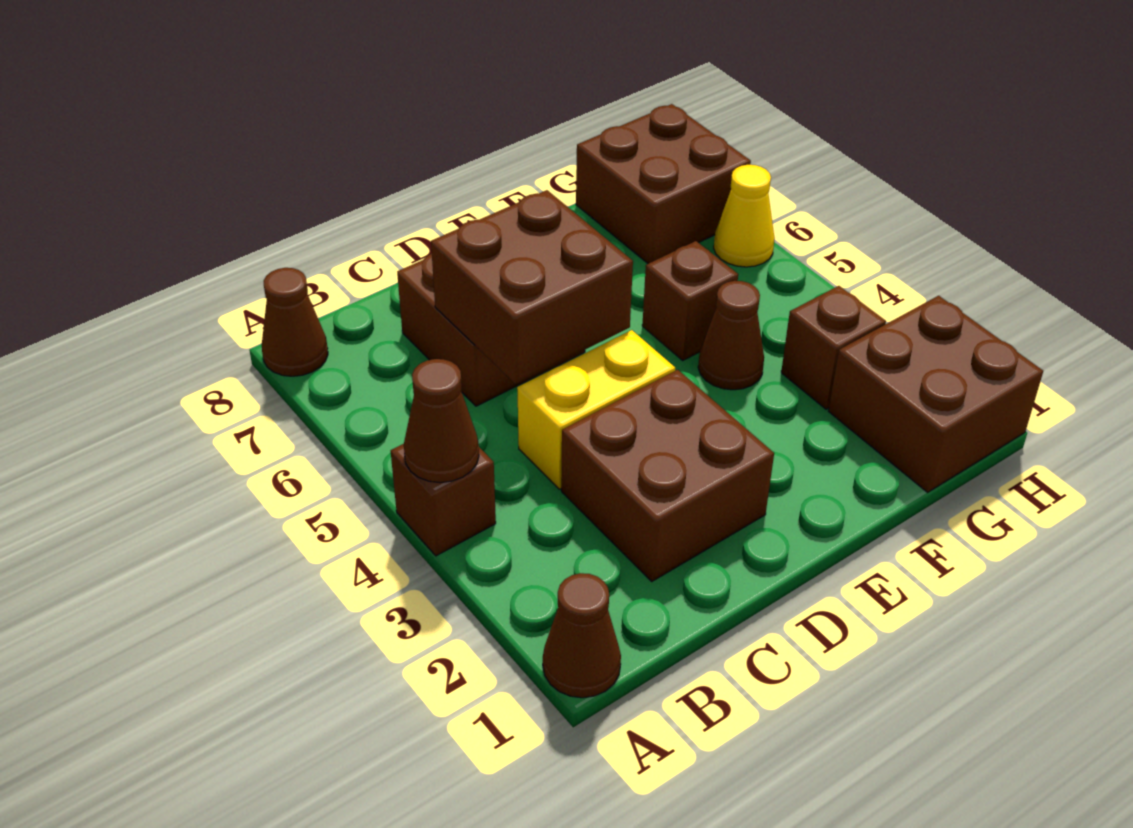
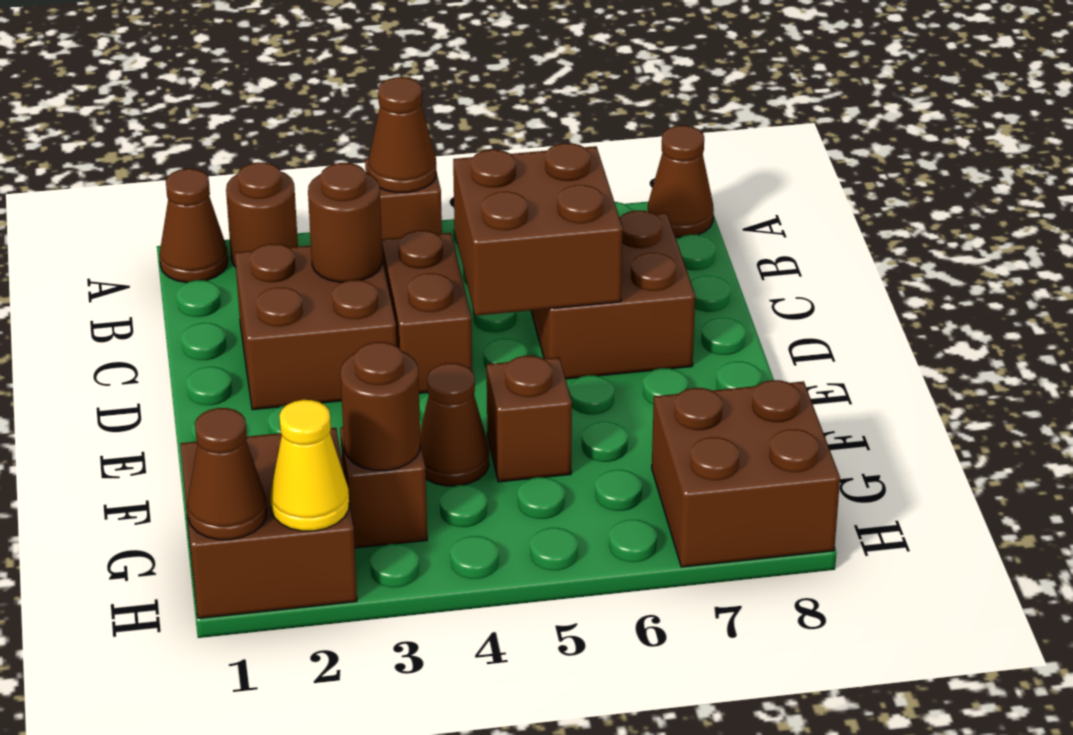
none -> brown round brick A2 level 1
none -> brown round brick C3 level 2
yellow brick C4:D4 level 1 -> brown brick C4:D4 level 1
none -> brown round brick G3 level 2
none -> brown cone H1 level 2
yellow cone H6 level 1 -> yellow cone H2 level 2

